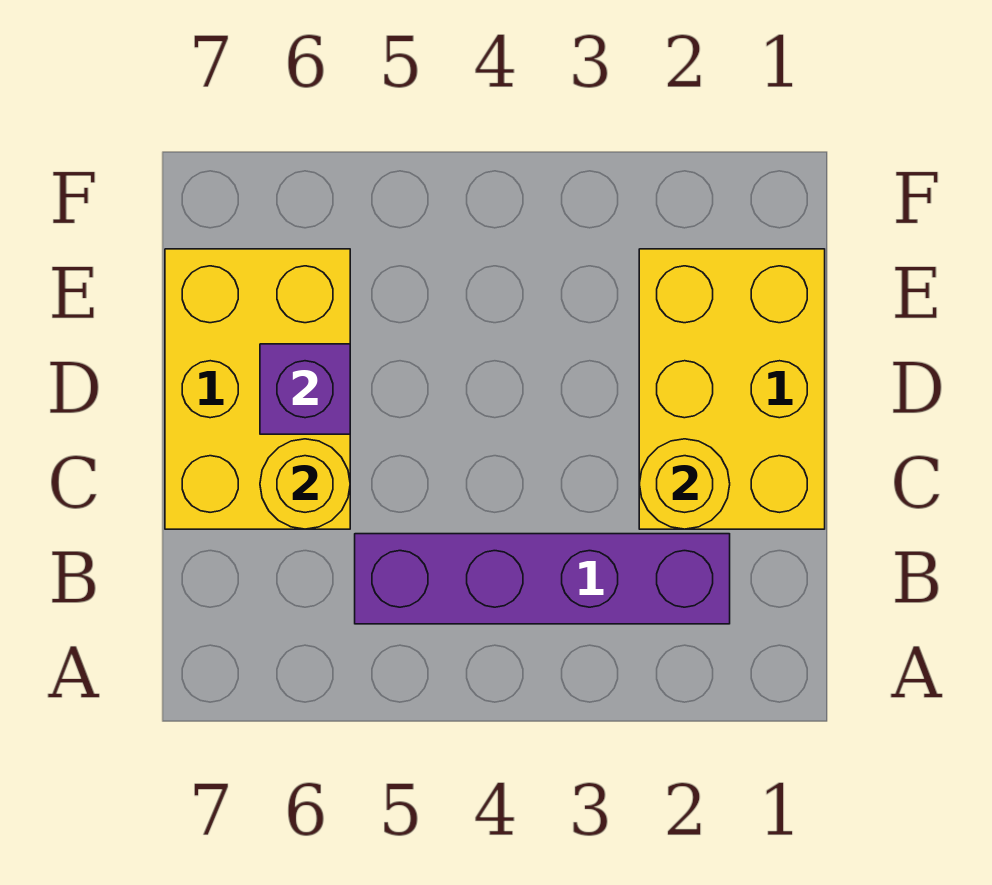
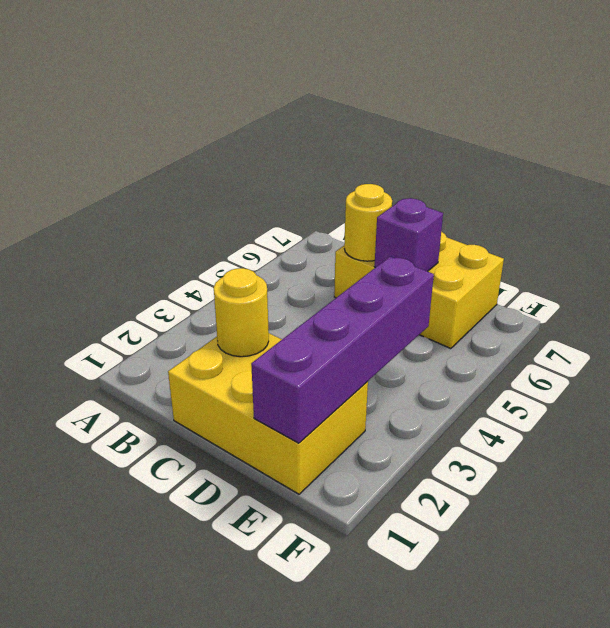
purple brick B2:B5 level 1 -> purple brick E1:E4 level 2

